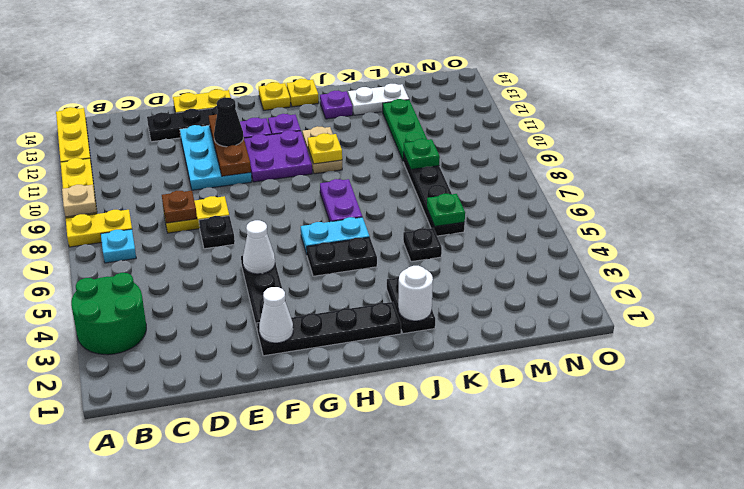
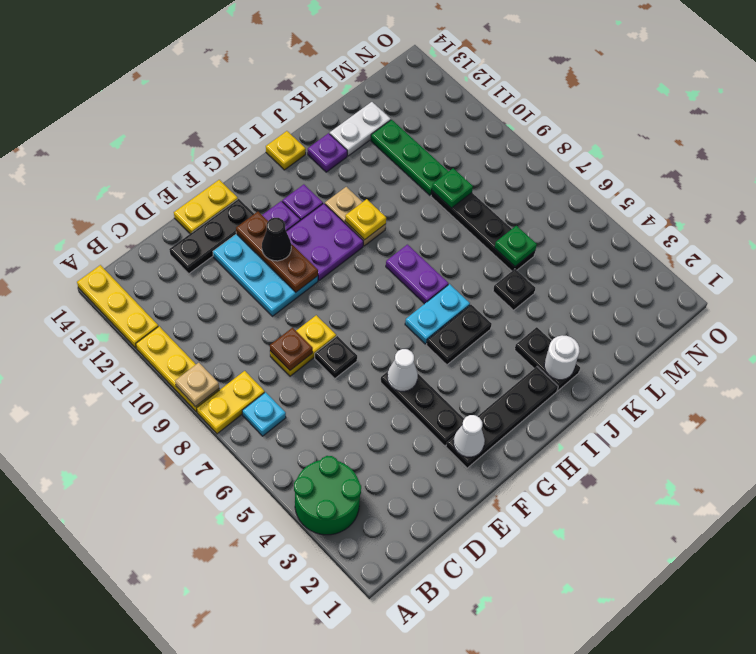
yellow plate H14 level 1 -> none

